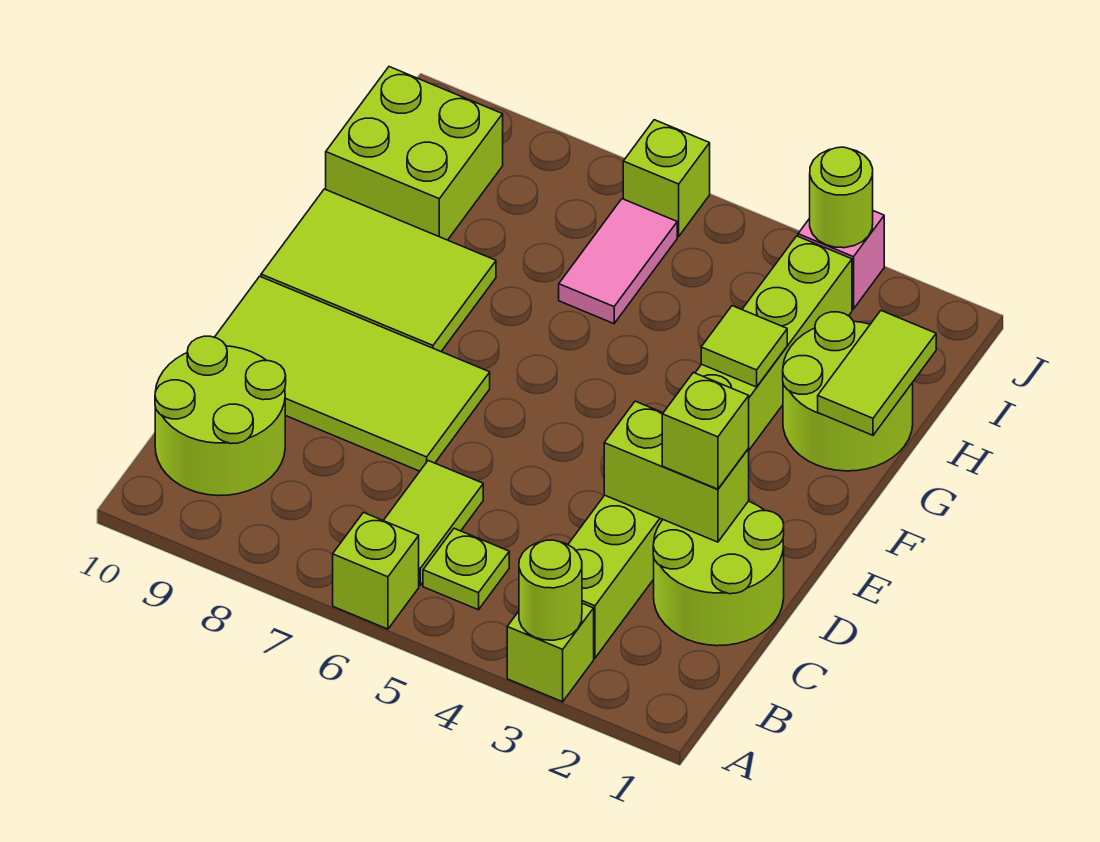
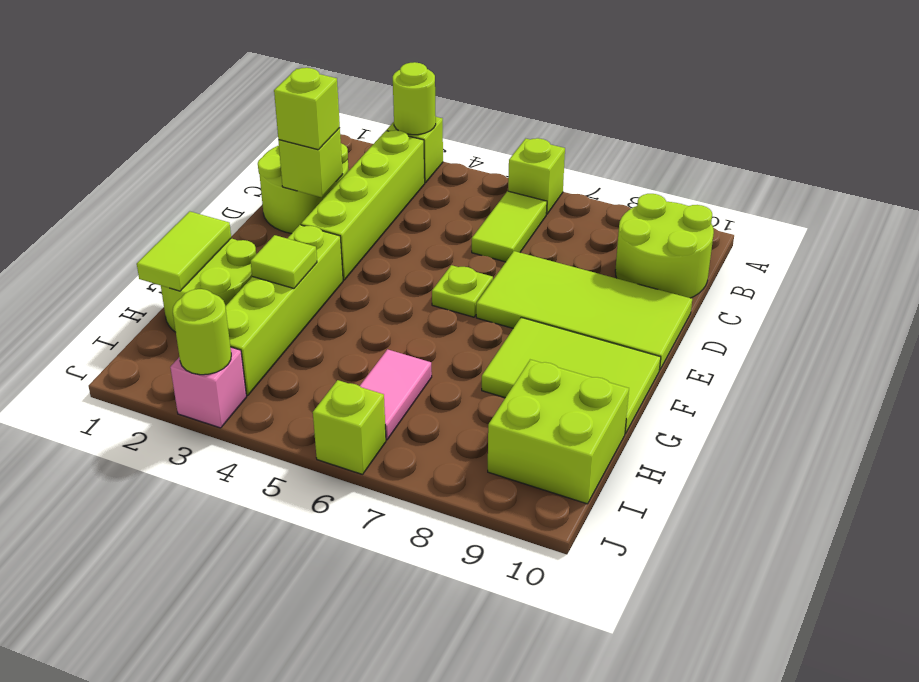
lime plate B5 level 1 -> lime plate E6 level 1
lime brick D2:D3 level 2 -> lime brick D2 level 2

